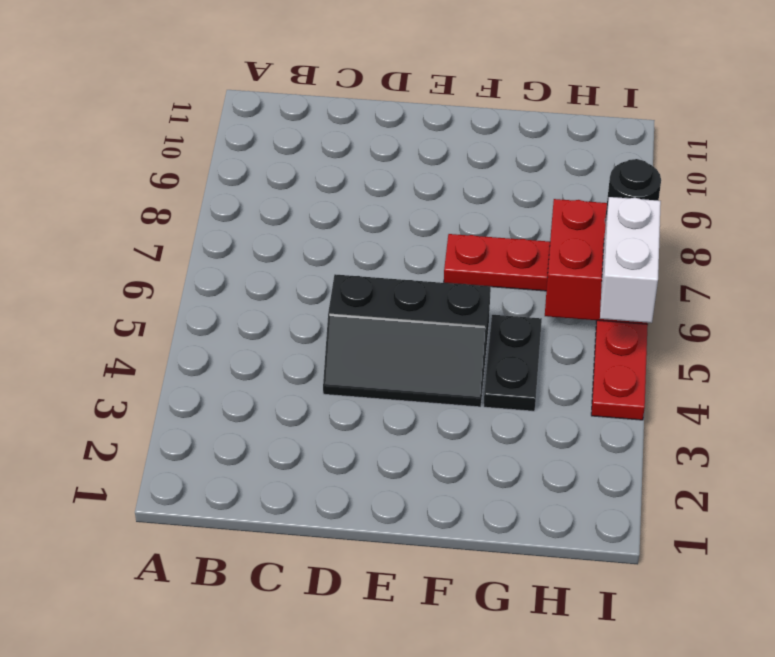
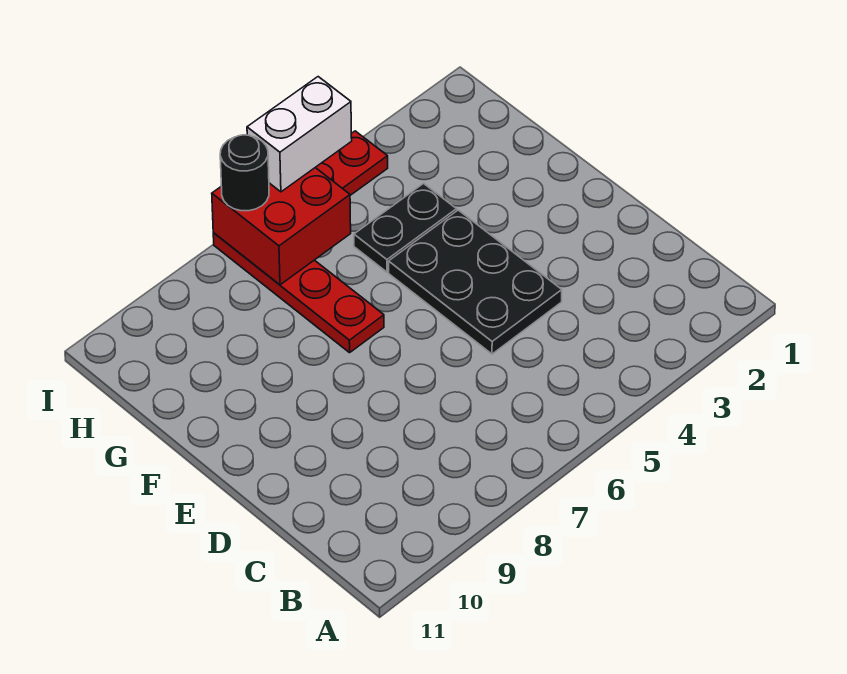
black slope D4:F5 level 1 top 5 -> black plate D4:F5 level 1

